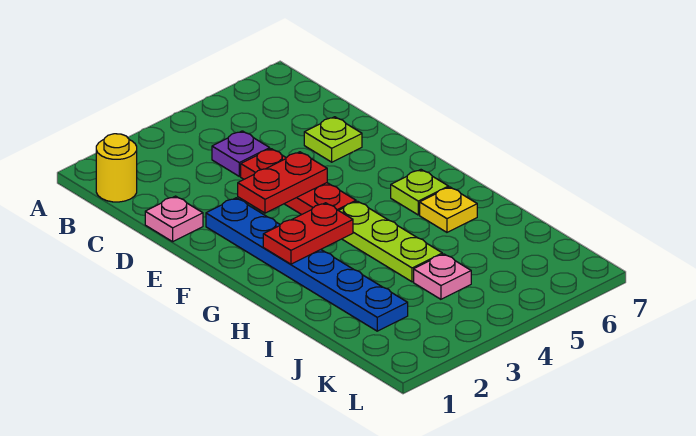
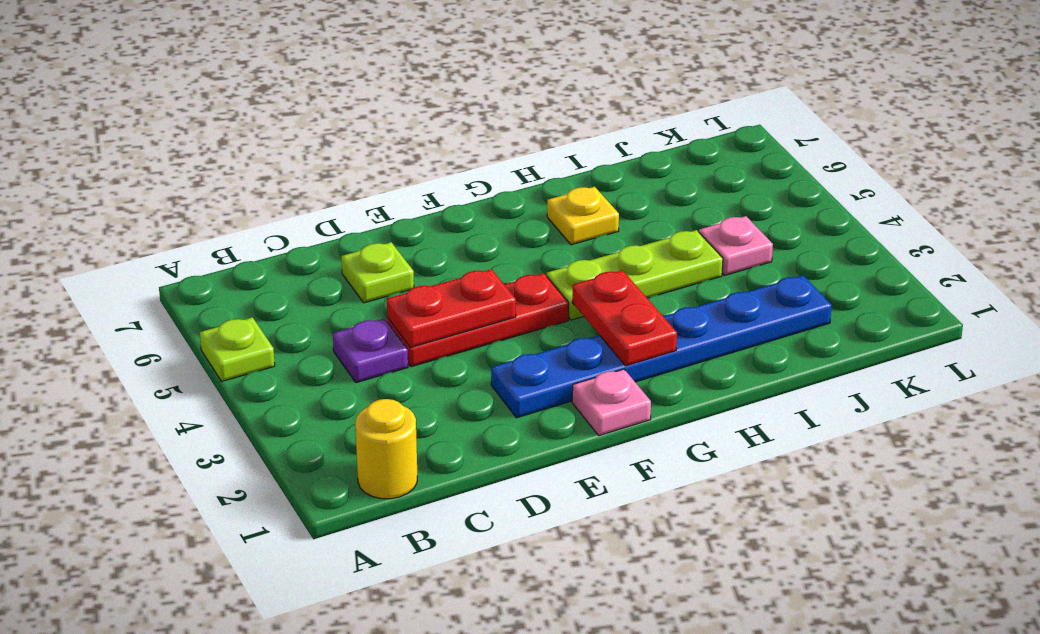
pink plate D1 level 1 -> pink plate F1 level 1
red plate E3:E4 level 2 -> red plate D4:E4 level 2
lime plate G6 level 1 -> lime plate A5 level 1

